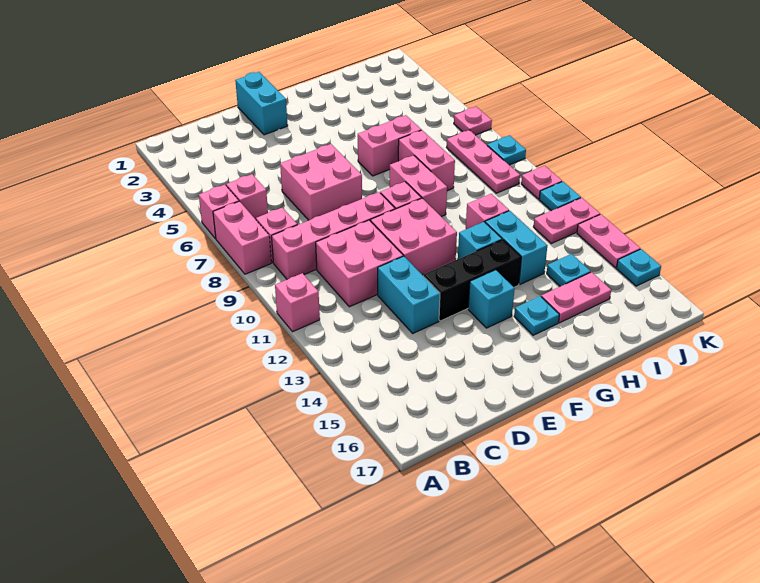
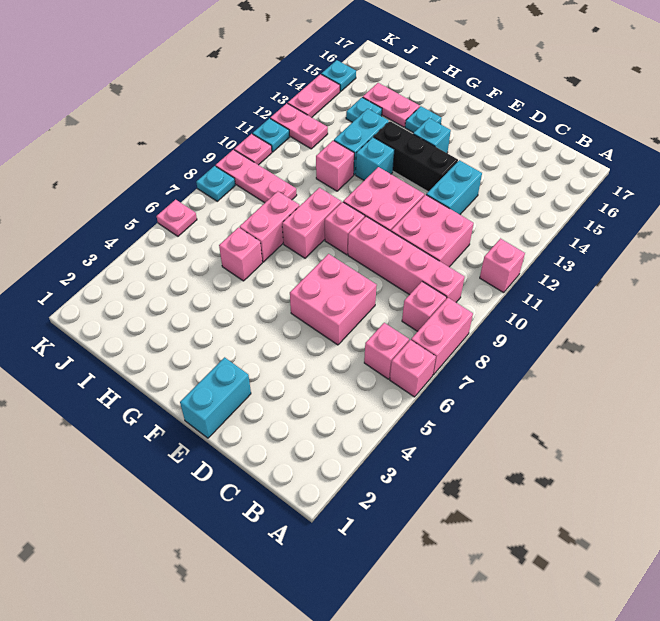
pink brick G6:H6 level 1 -> pink brick H6 level 1
pink plate J7:J9 level 1 -> pink plate I9:K9 level 1

